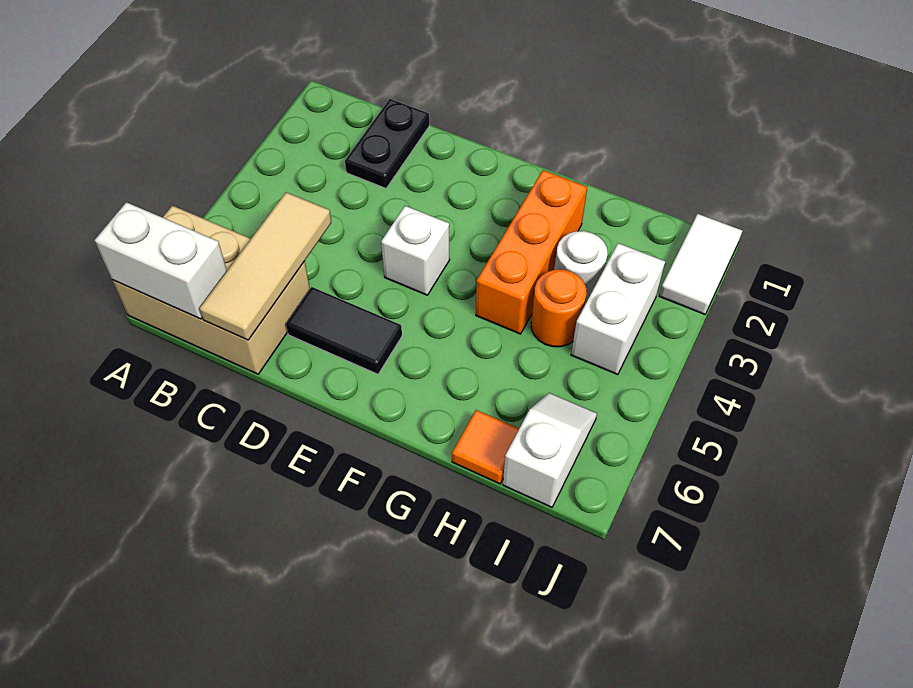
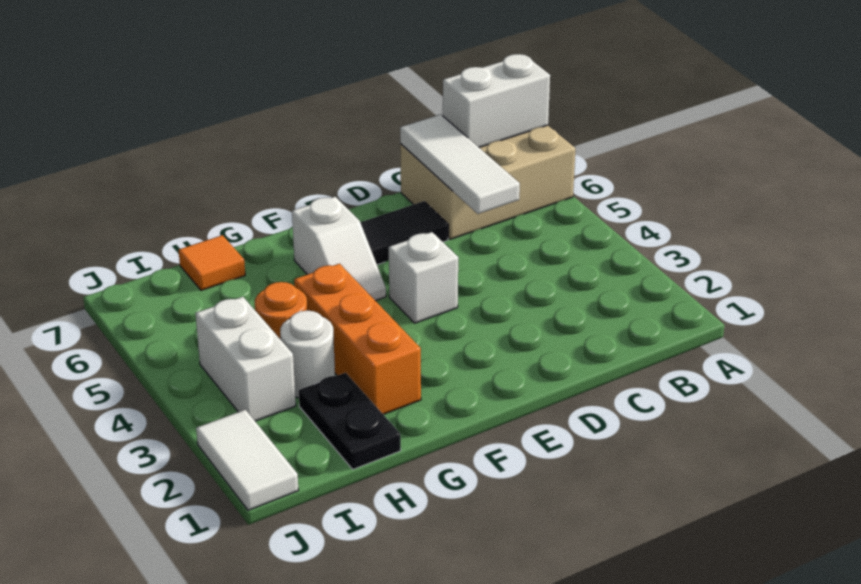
black plate C1:C2 level 1 -> black plate H1:H2 level 1
tan tile C5:C7 level 2 -> white tile C5:C7 level 2
white slope I6:I7 level 1 top 7 -> white slope F5:F6 level 1 top 6

